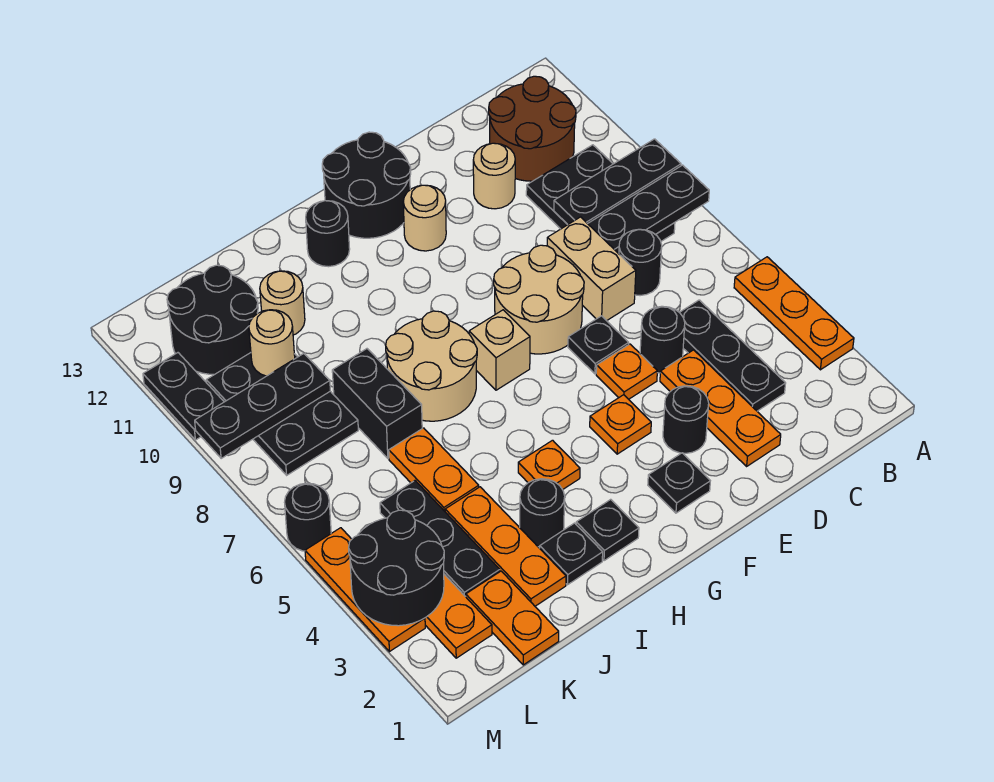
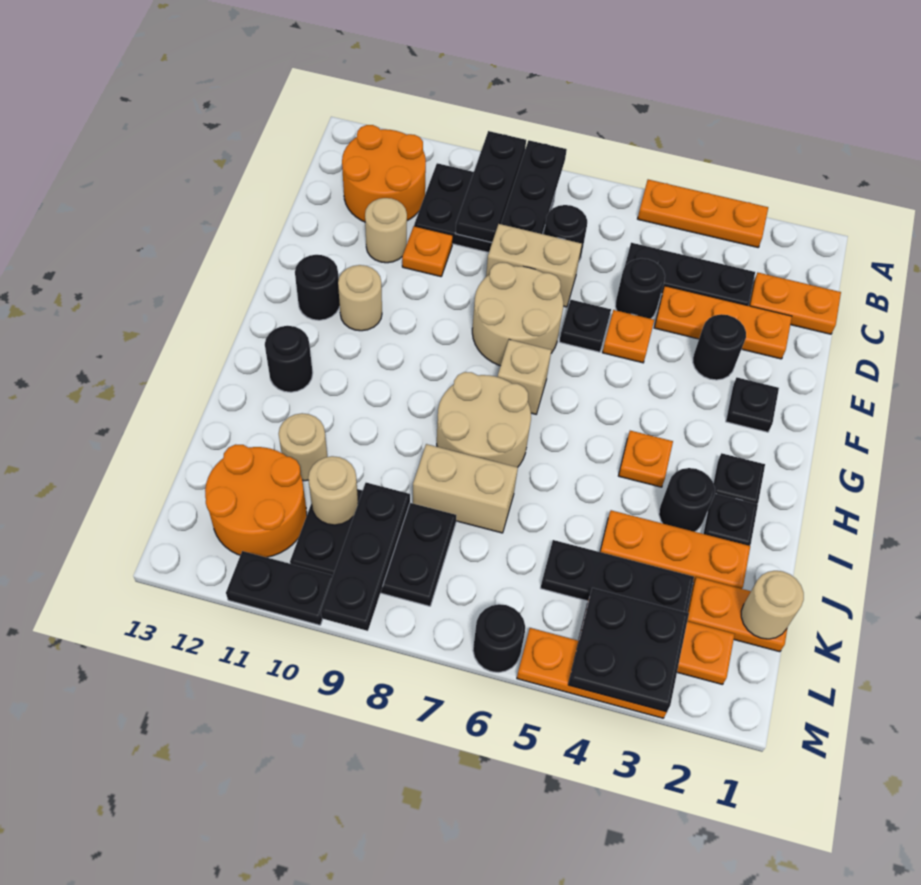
brown round brick B11:C12 level 1 -> orange round brick B11:C12 level 1
orange plate F4 level 1 -> orange plate D10 level 1
black round brick F12:G13 level 1 -> black round brick F12 level 1
orange plate J5:J6 level 1 -> orange plate C1:C2 level 1
black brick J7:J8 level 1 -> tan brick J7:J8 level 1
none -> tan round brick K1 level 2
black round brick K11:L12 level 1 -> orange round brick K11:L12 level 1
black round brick L3:M4 level 2 -> black plate L3:M4 level 2

